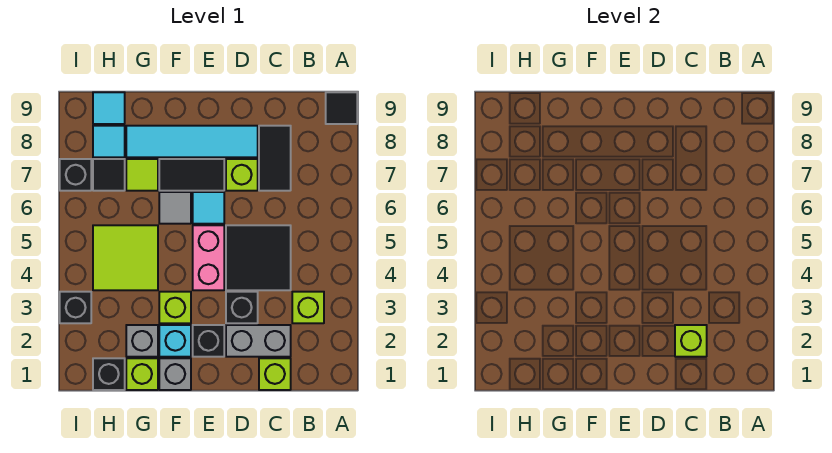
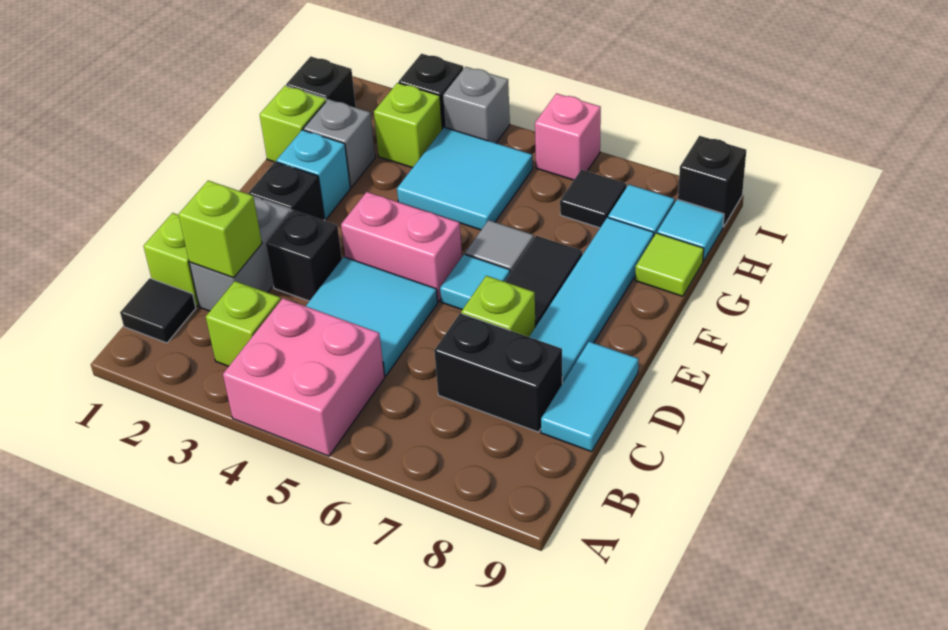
none -> pink brick A4:B5 level 1
black tile A9 level 1 -> black tile B1 level 1
black tile C4:D5 level 1 -> cyan tile C4:D5 level 1
black tile C7:C8 level 1 -> black brick C7:C8 level 1
none -> cyan tile C9:D9 level 1
grey brick F1 level 1 -> grey brick I4 level 1
lime brick F3 level 1 -> lime brick H3 level 1
lime tile G4:H5 level 1 -> cyan tile G4:H5 level 1
lime tile G7 level 1 -> lime tile G9 level 1
none -> pink brick I6 level 1
black brick I7 level 1 -> black brick I9 level 1

